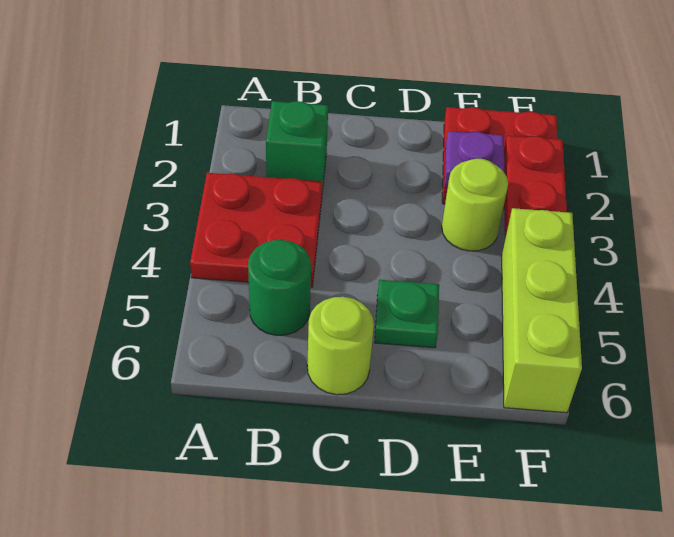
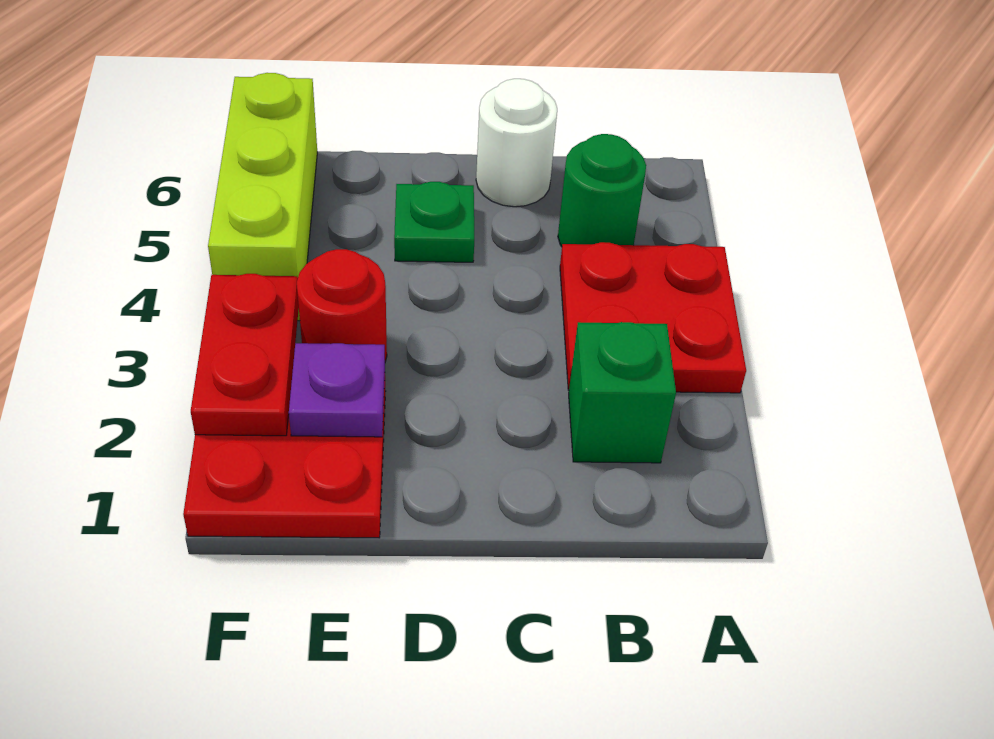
lime round brick C6 level 1 -> white round brick C6 level 1
lime round brick E3 level 1 -> red round brick E3 level 1

